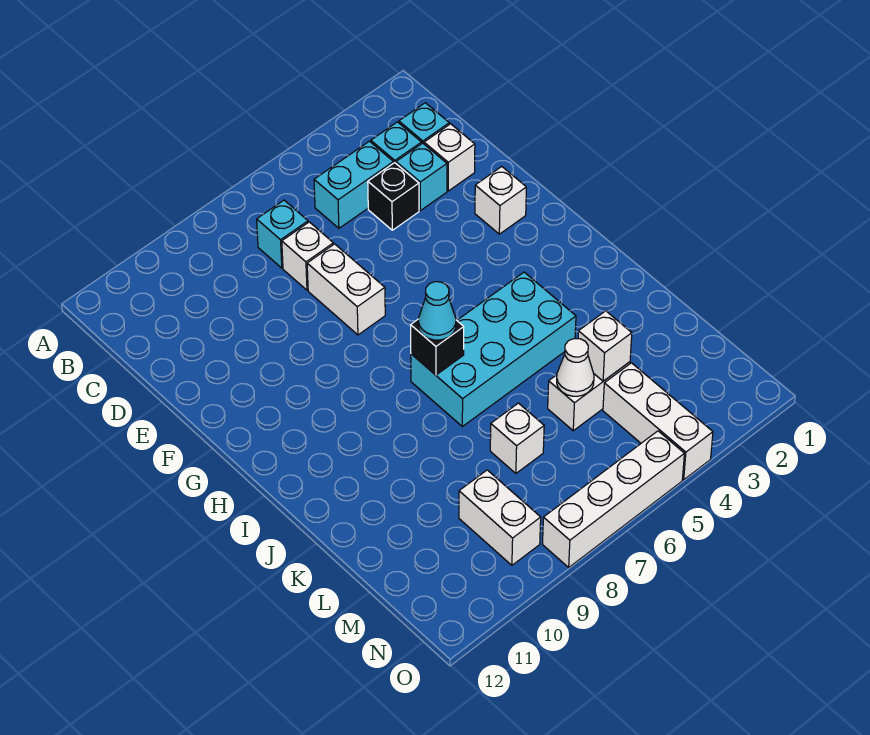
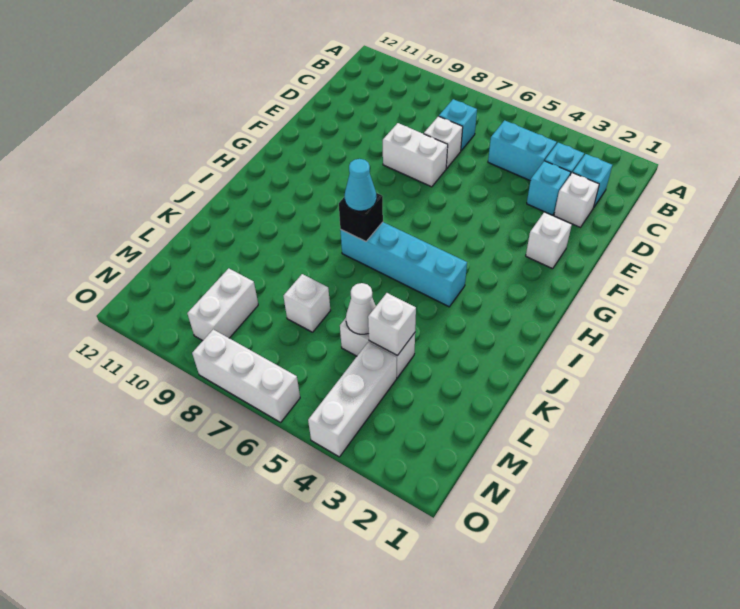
black brick D4 level 1 -> none
white brick E7:F7 level 1 -> white brick E7:E8 level 1
cyan brick I4:J7 level 1 -> cyan brick I4:I7 level 1
white brick O5:O8 level 1 -> white brick O6:O8 level 1

